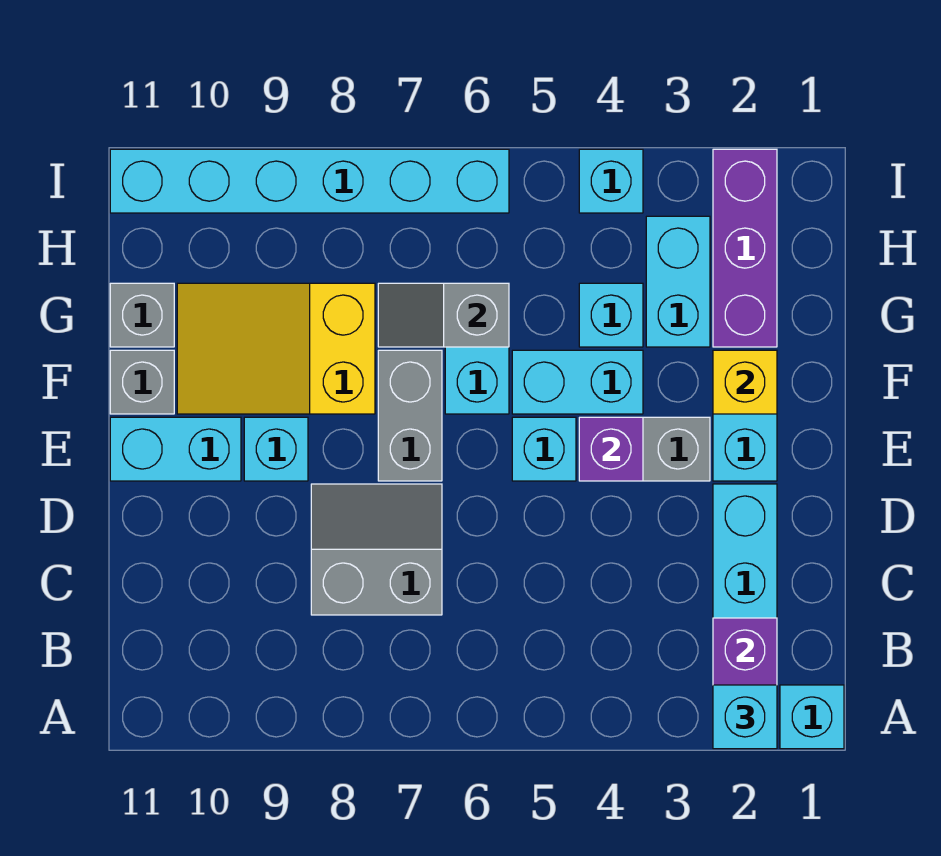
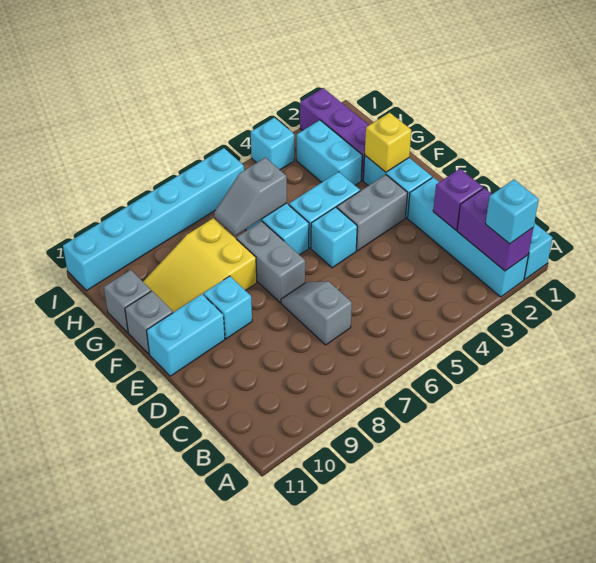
grey slope C7:D8 level 1 top C -> grey slope C7:D7 level 1 top C
purple brick E4 level 2 -> purple brick C2 level 2
cyan brick G4 level 1 -> none

